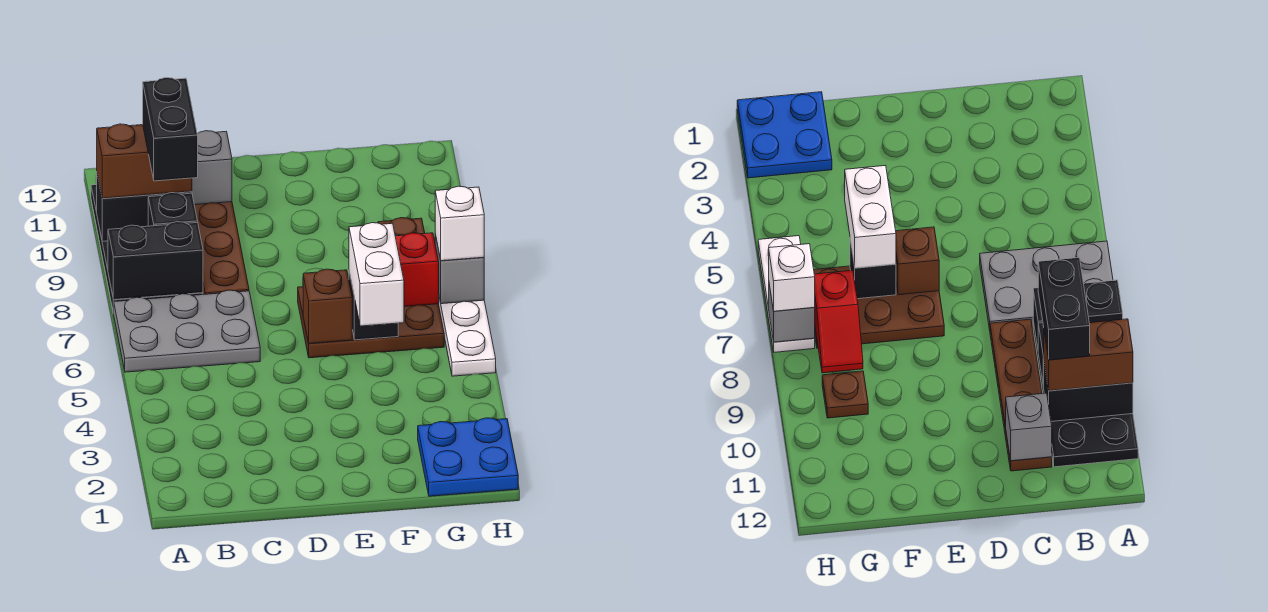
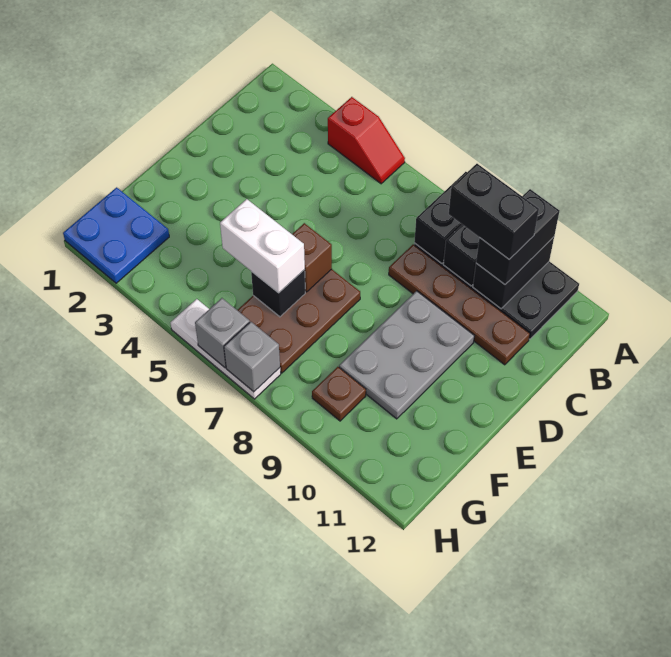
grey plate A6:C7 level 1 -> grey plate D9:F10 level 1
brown brick A10:B10 level 3 -> black brick A10:B10 level 3
grey brick C11 level 2 -> grey brick H6 level 2
red slope G7:G8 level 2 top 7 -> red slope A4:A5 level 1 top 4
white brick H7 level 3 -> none

